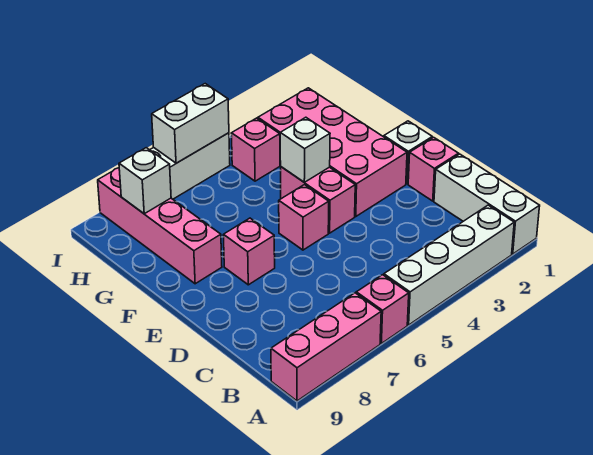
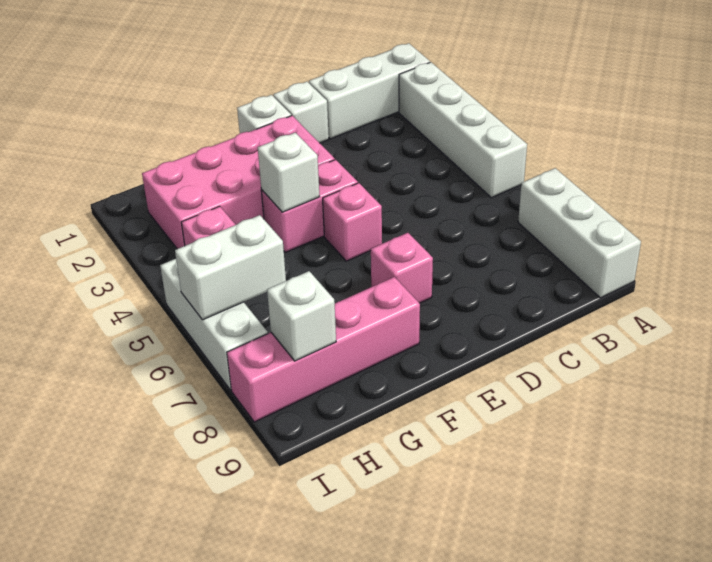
pink brick A6 level 1 -> none
pink brick A7:A9 level 1 -> white brick A7:A9 level 1
pink brick D1 level 1 -> white brick D1 level 1
white brick I5:I6 level 2 -> white brick H6:I6 level 2

